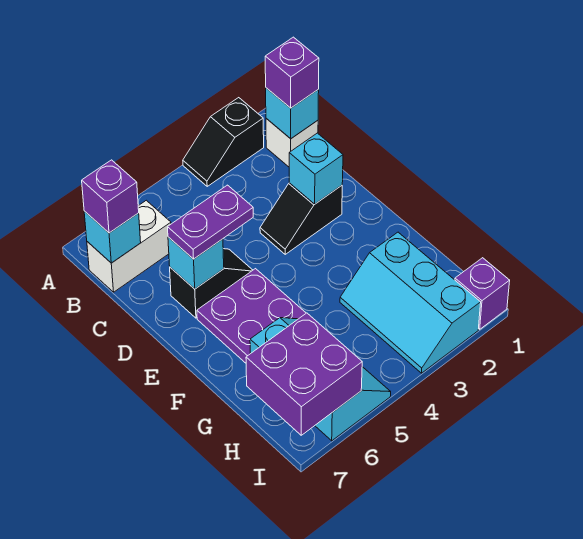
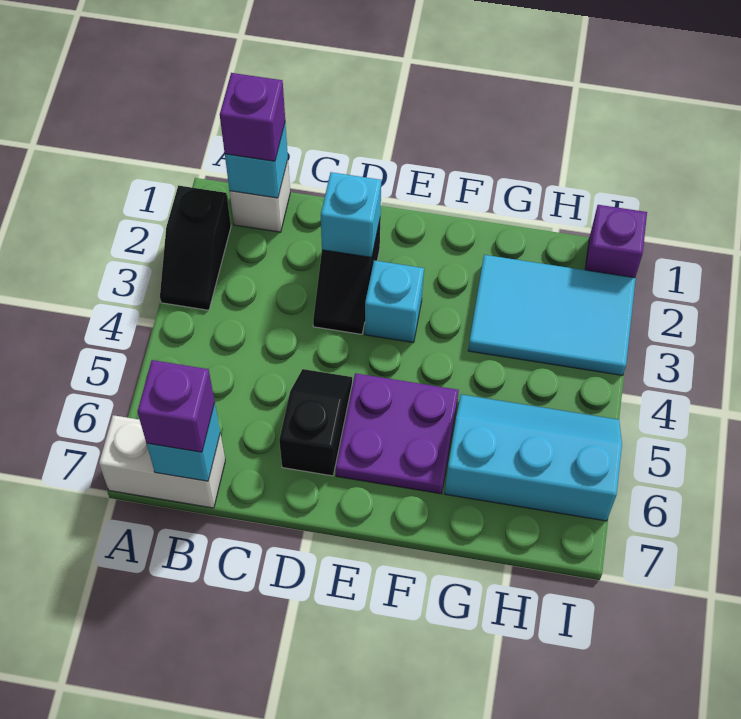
white brick B6:B7 level 1 -> white brick A7:B7 level 1
purple plate D5:D6 level 3 -> none
cyan brick D6 level 2 -> cyan brick E3 level 1
cyan slope G2:I3 level 1 top 2 -> cyan tile G2:I3 level 1
purple brick H6:I7 level 2 -> none

